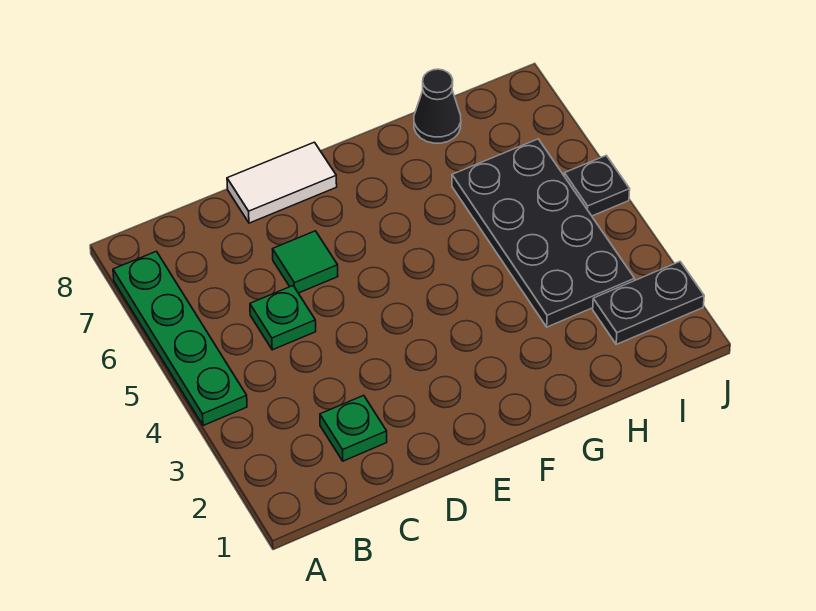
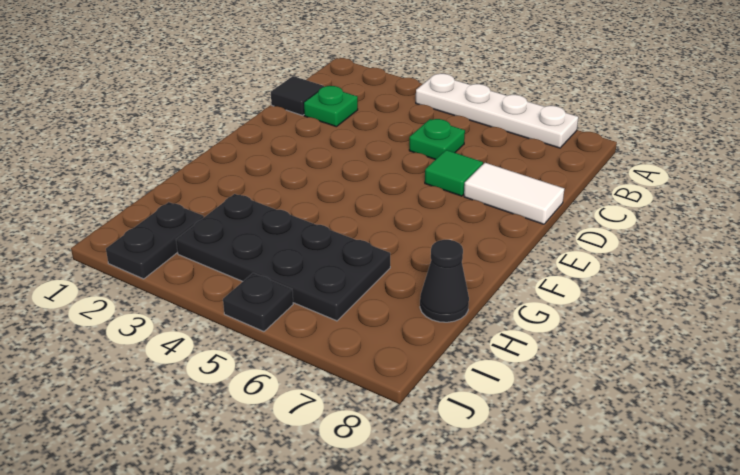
green plate A4:A7 level 1 -> white plate A4:A7 level 1
none -> black tile C1 level 1
white tile D8:E8 level 1 -> white tile D7:D8 level 1

